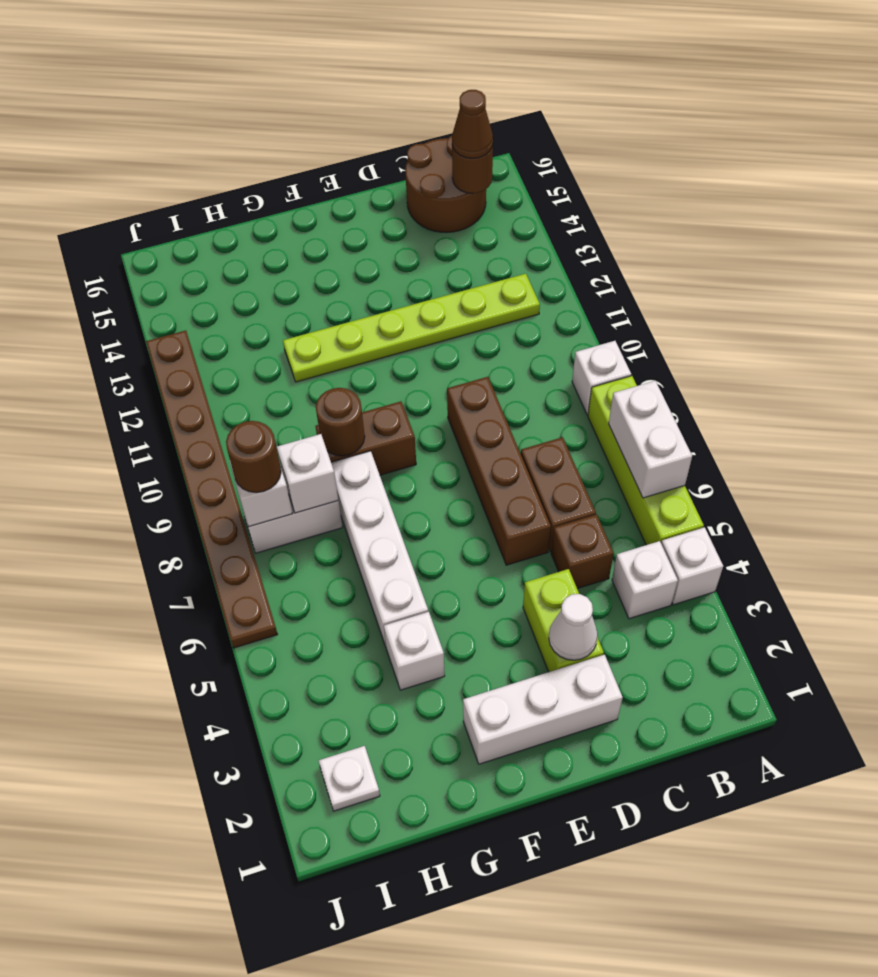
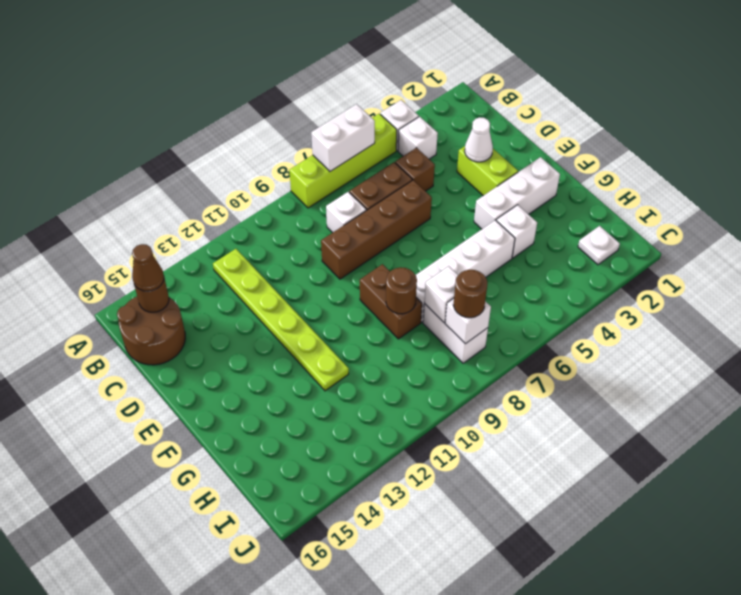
white brick A9 level 1 -> white brick C8 level 1
white brick D2:F2 level 1 -> white brick F2:F4 level 1
lime brick D3:D4 level 1 -> lime brick D3:E3 level 1
brown plate J6:J13 level 1 -> none

